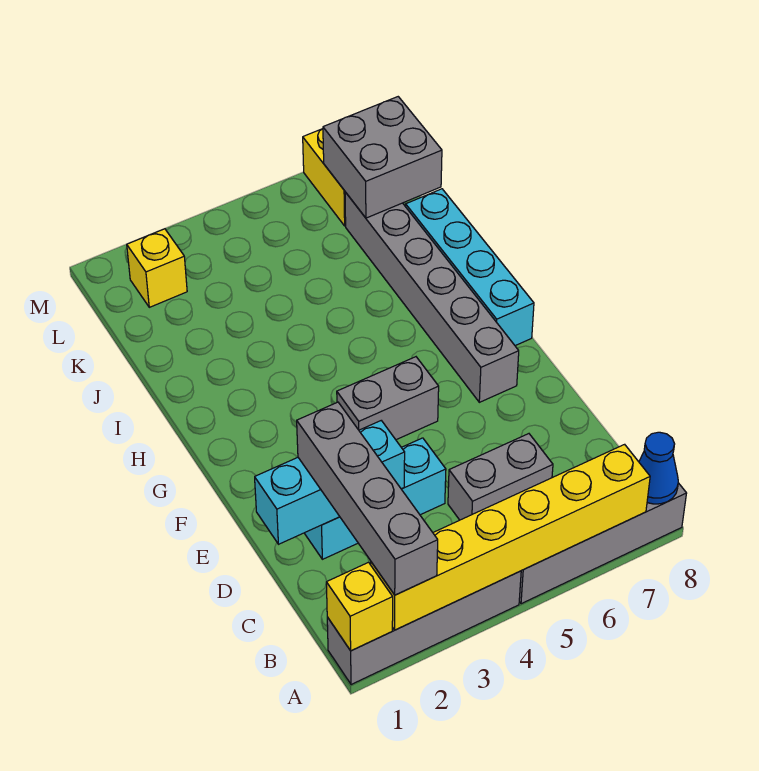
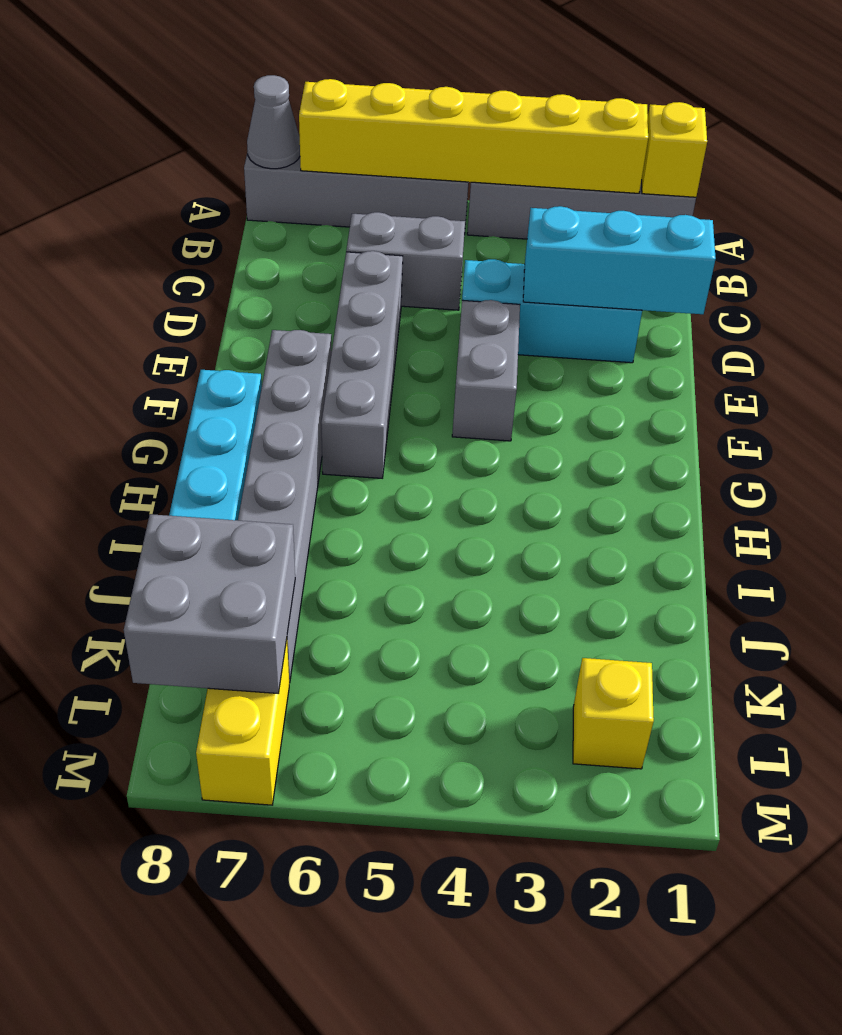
grey brick A2:D2 level 3 -> grey brick D6:G6 level 1
blue cone A8 level 2 -> grey cone A8 level 2
grey brick F4:F5 level 1 -> grey brick E4:F4 level 1

